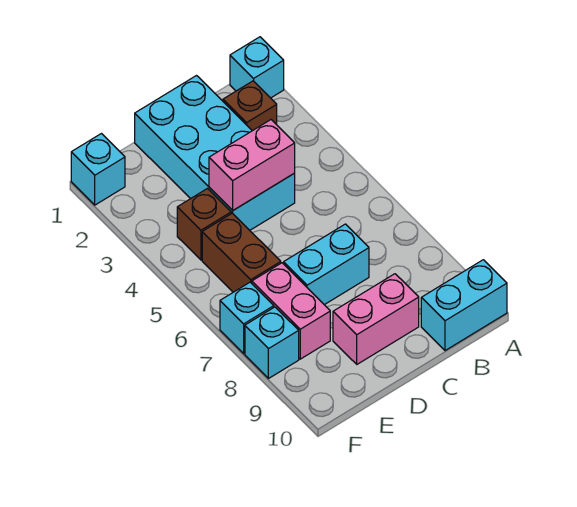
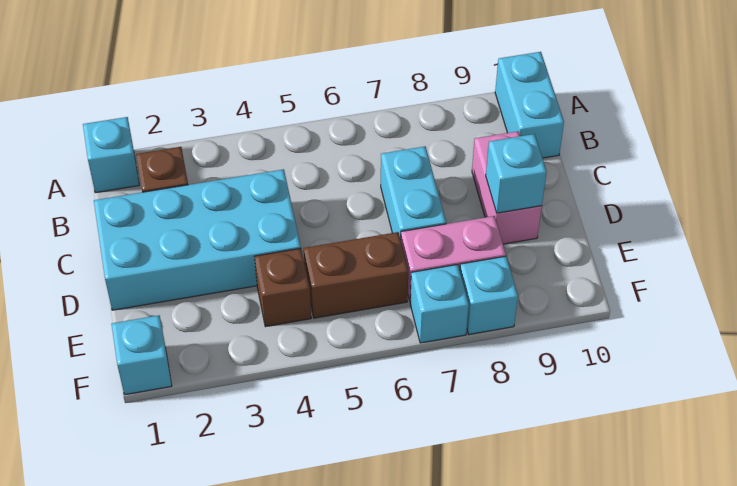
pink brick C4:D4 level 2 -> none
none -> cyan brick D9 level 2

